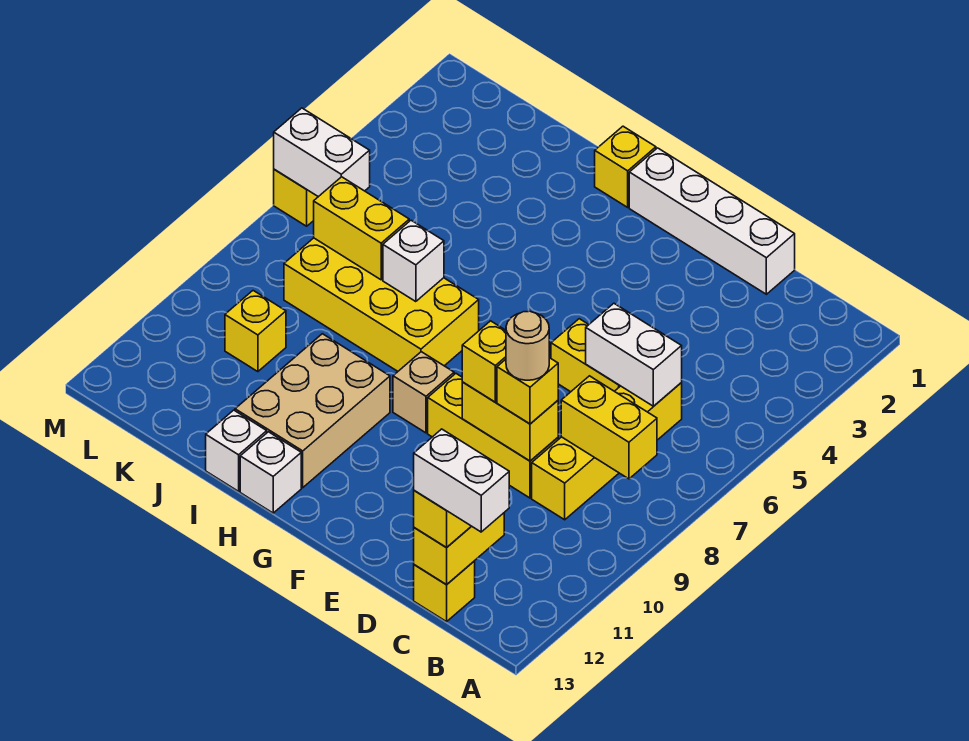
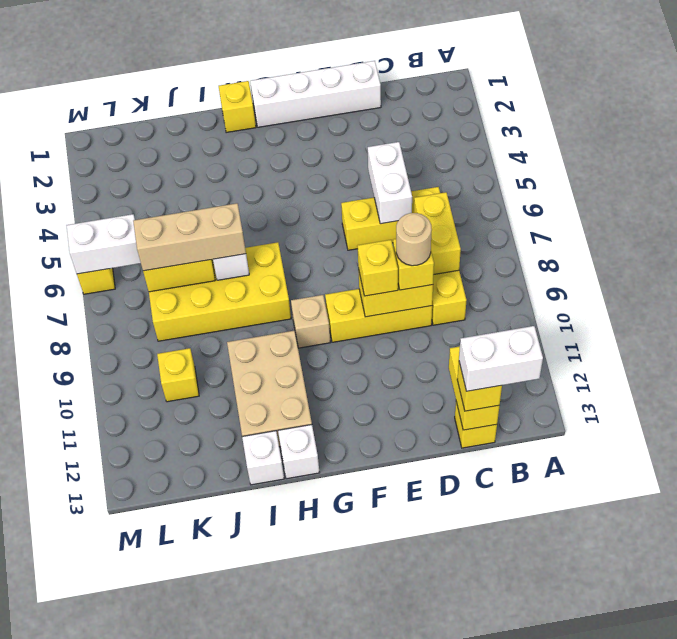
yellow brick B8:C8 level 2 -> yellow brick C7:C8 level 2
white brick C6:D6 level 2 -> white brick D5:D6 level 2
none -> tan brick I7:K7 level 3

